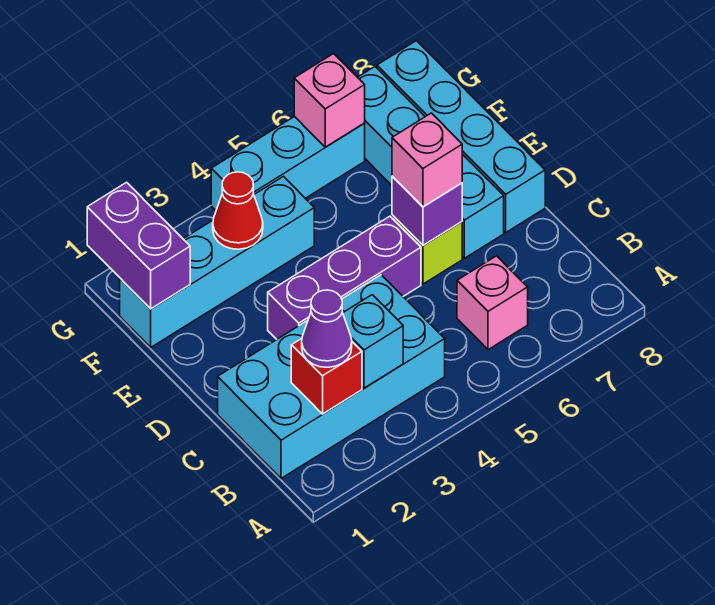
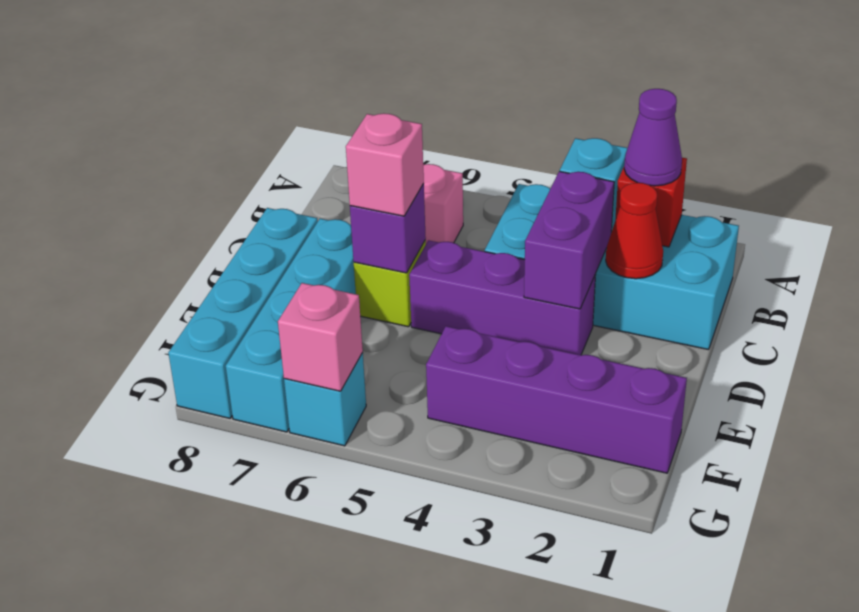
cyan brick F1:F4 level 1 -> purple brick F1:F4 level 1
purple brick F1:G1 level 2 -> purple brick C3:D3 level 2
red cone F3 level 2 -> red cone C2 level 2
cyan brick G4:G6 level 1 -> cyan brick G6 level 1

